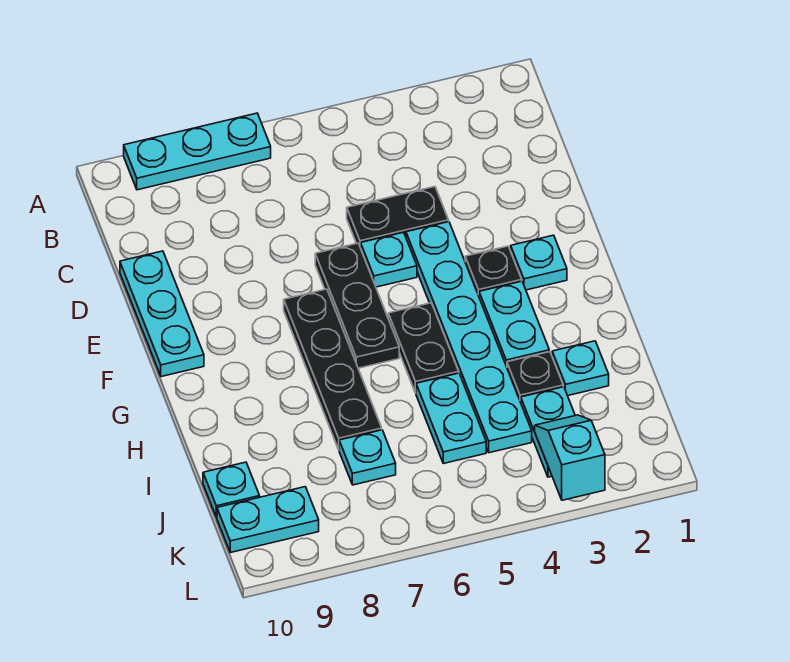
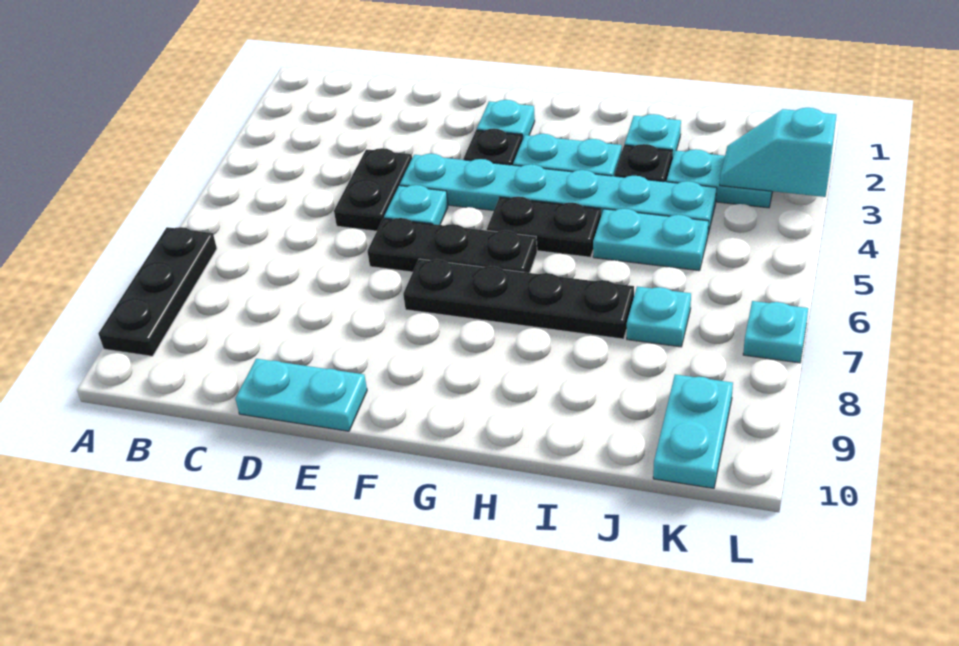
cyan plate A7:A9 level 1 -> black plate A7:A9 level 1
cyan plate D10:F10 level 1 -> cyan plate D10:E10 level 1
cyan plate J10 level 1 -> cyan plate L7 level 1

